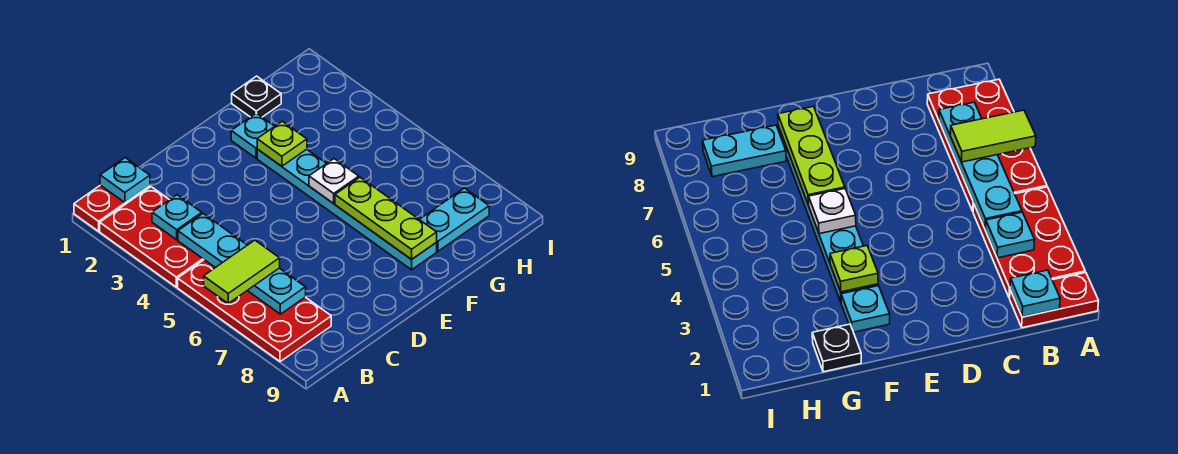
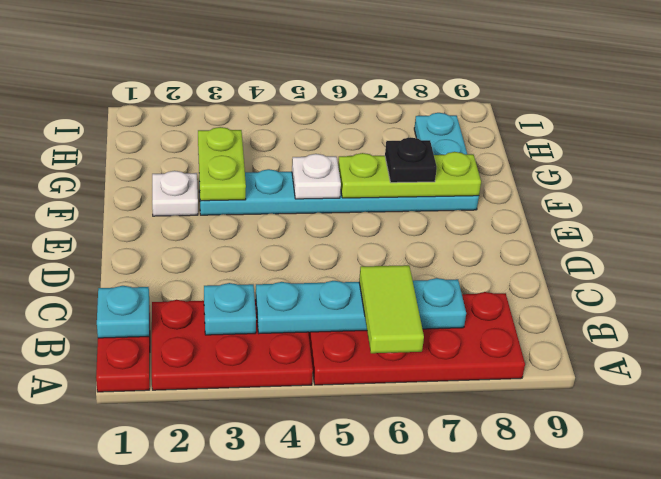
cyan plate F2 level 1 -> white plate F2 level 1
lime plate F3 level 2 -> lime plate F3:G3 level 2
black plate G1 level 1 -> black plate F7 level 3

